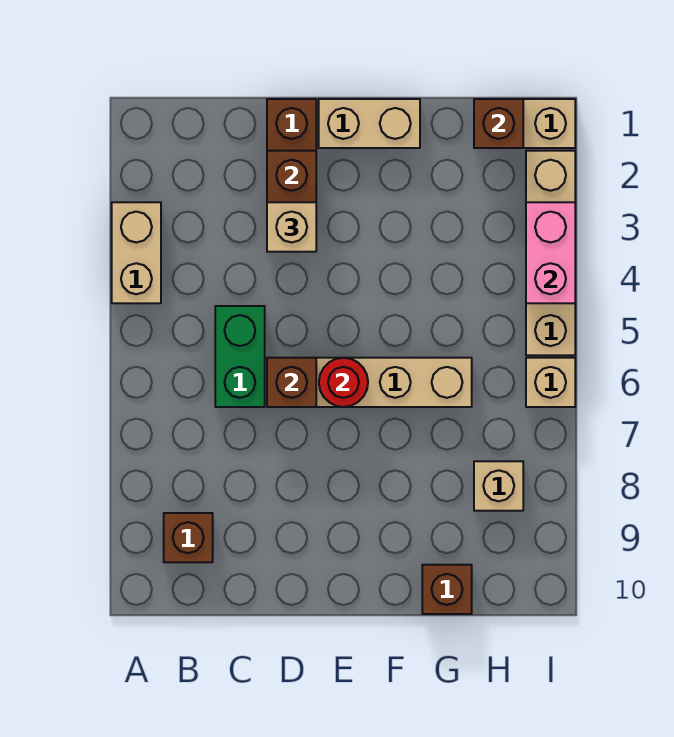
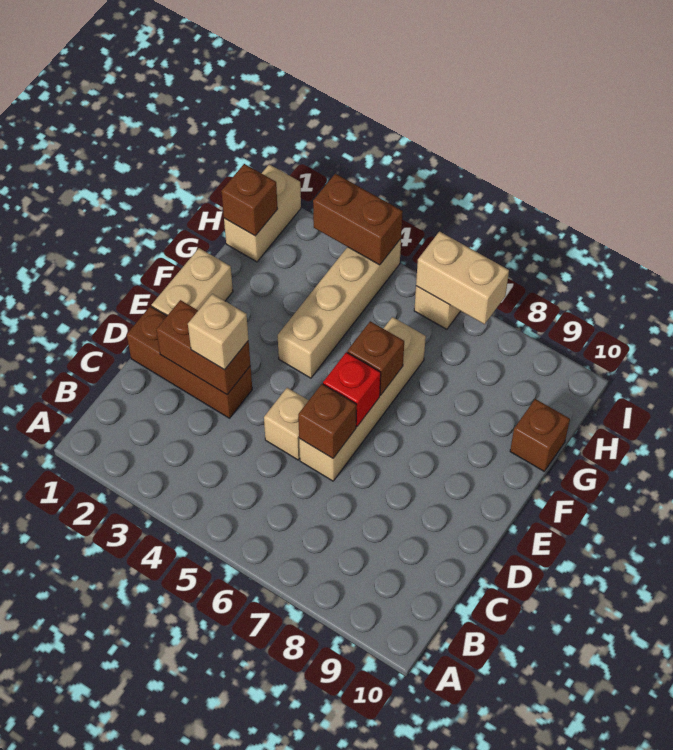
tan brick A3:A4 level 1 -> tan brick I6:I7 level 2
brown brick B9 level 1 -> brown brick F6 level 2
green brick C5:C6 level 1 -> none
red round brick E6 level 2 -> red brick E6 level 2
tan brick H8 level 1 -> tan brick D5 level 1
tan brick I2:I5 level 1 -> tan brick F4:I4 level 1
pink brick I3:I4 level 2 -> brown brick I3:I4 level 2

